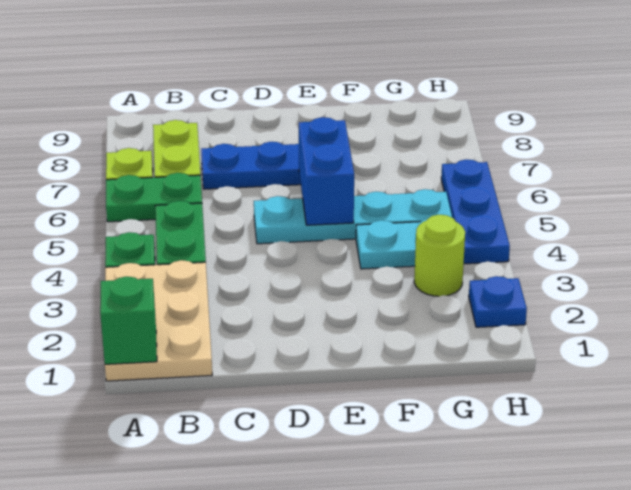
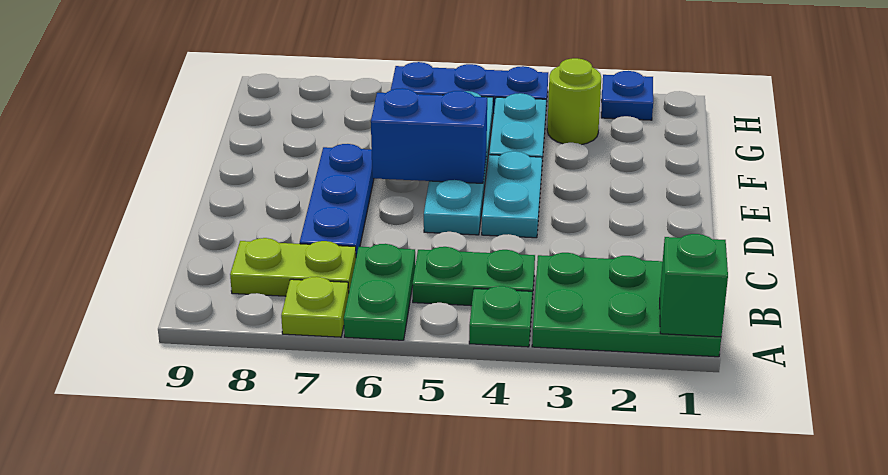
tan plate A1:B3 level 1 -> green plate A1:B3 level 1
none -> cyan plate D4:E4 level 1

